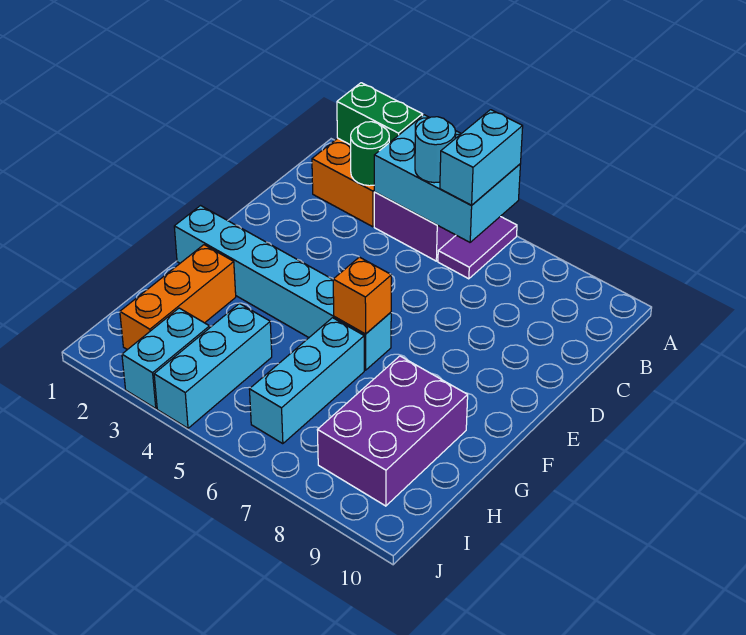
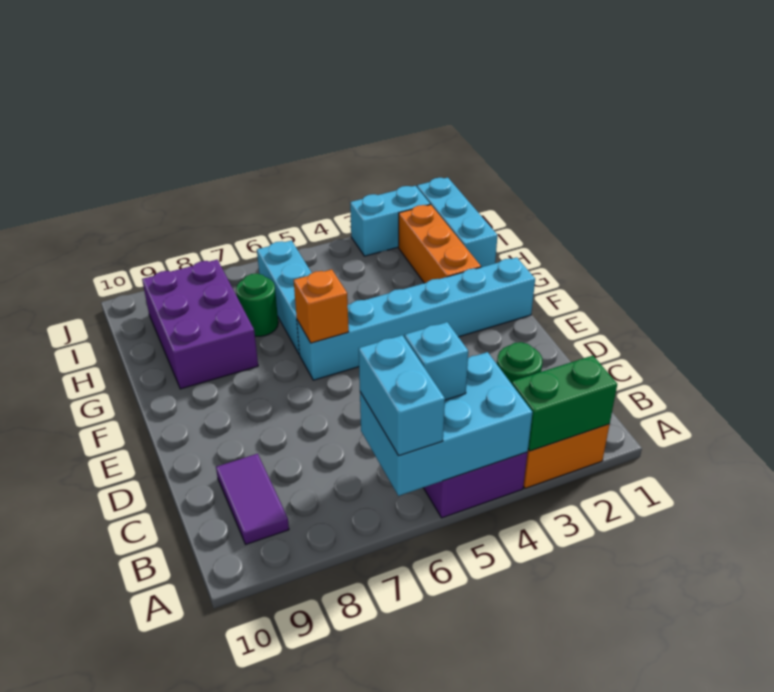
purple tile A6:B6 level 1 -> purple tile B9:C9 level 1
cyan round brick B5 level 3 -> cyan brick B5 level 3
cyan brick H4:J4 level 1 -> cyan brick H1:J1 level 1
none -> green round brick H7 level 1
cyan brick I3:J3 level 1 -> cyan brick J2:J3 level 1

